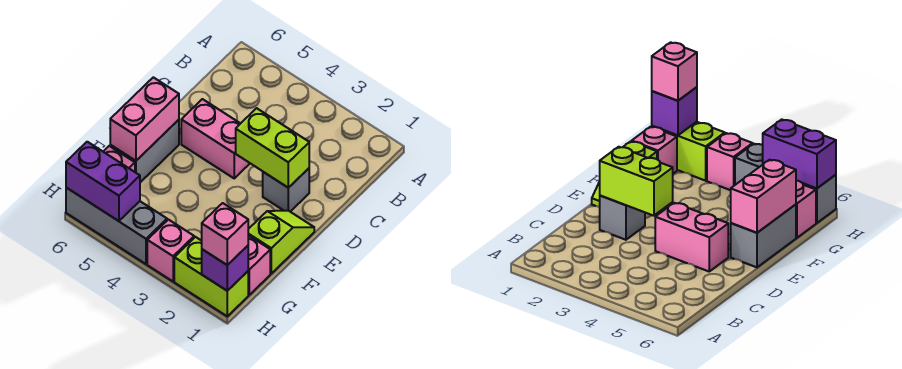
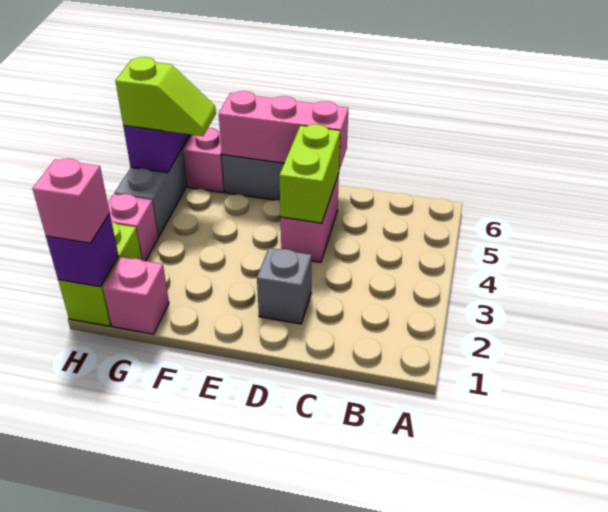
lime brick D2:D3 level 2 -> lime brick D4:D5 level 2
lime slope E1:F1 level 1 top F -> lime slope G5:H5 level 3 top H
pink brick E6:F6 level 2 -> pink brick D6:F6 level 2

